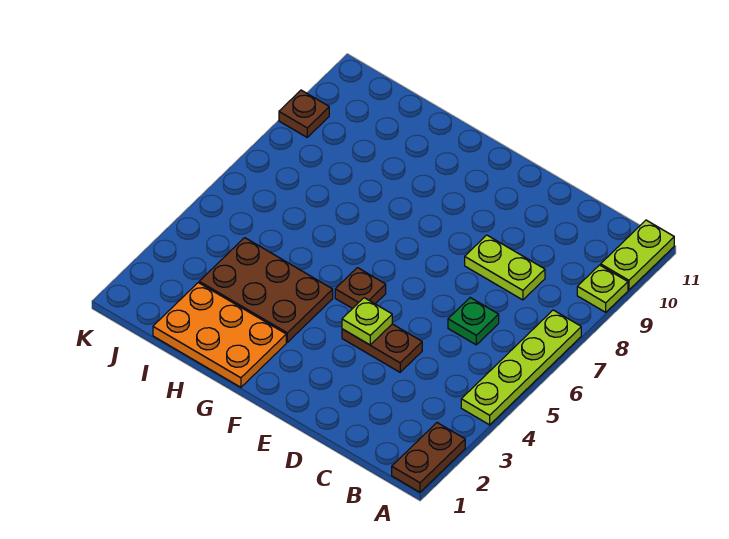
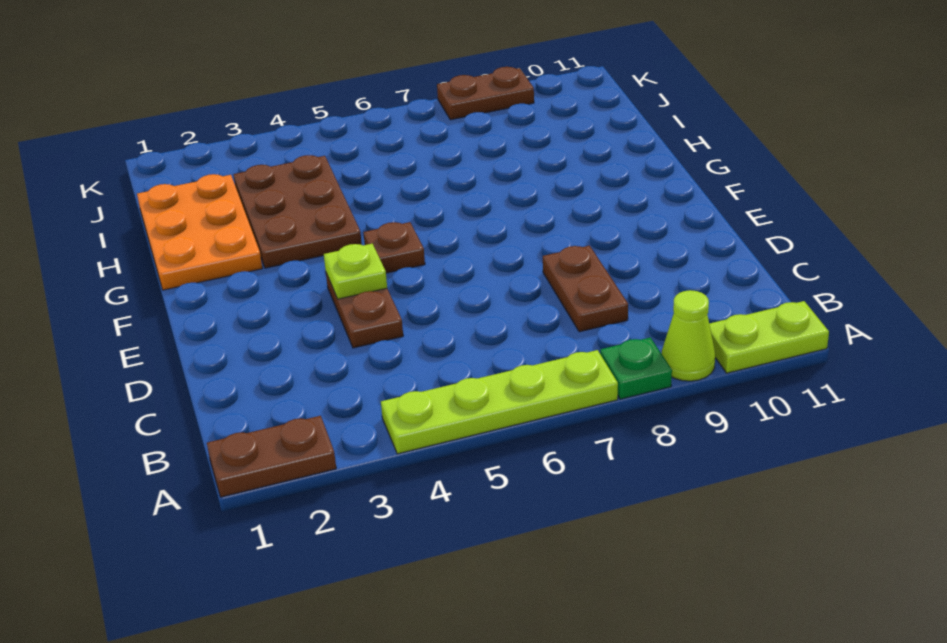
lime plate A9 level 1 -> lime cone A9 level 1
green plate C6 level 1 -> green plate A8 level 1
lime plate C8:D8 level 1 -> brown plate C8:D8 level 1
brown plate K9 level 1 -> brown plate K8:K9 level 1

